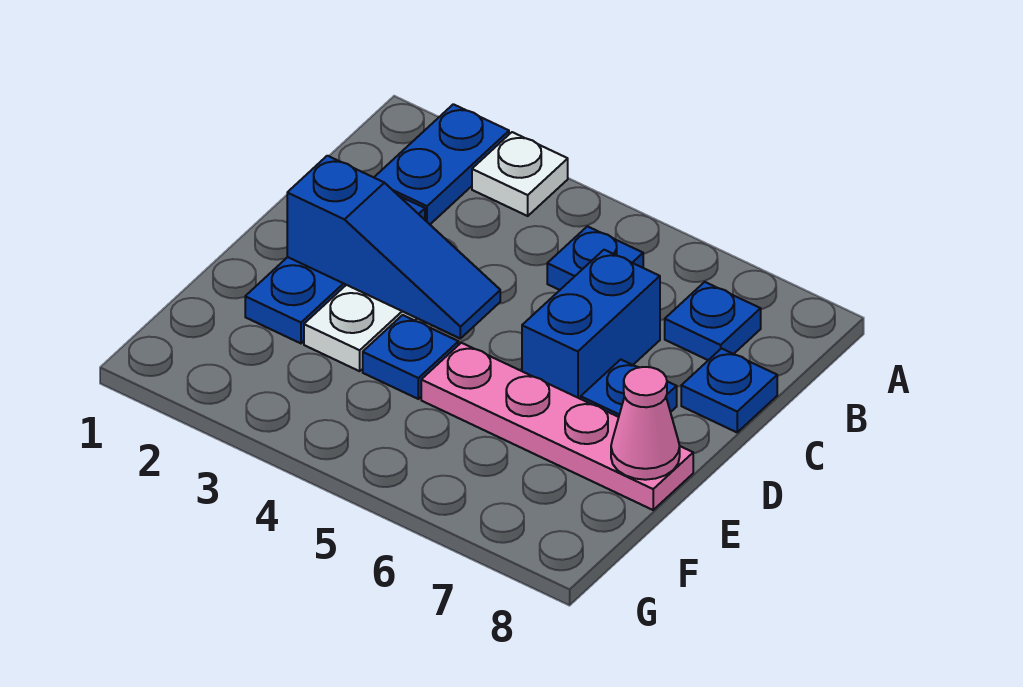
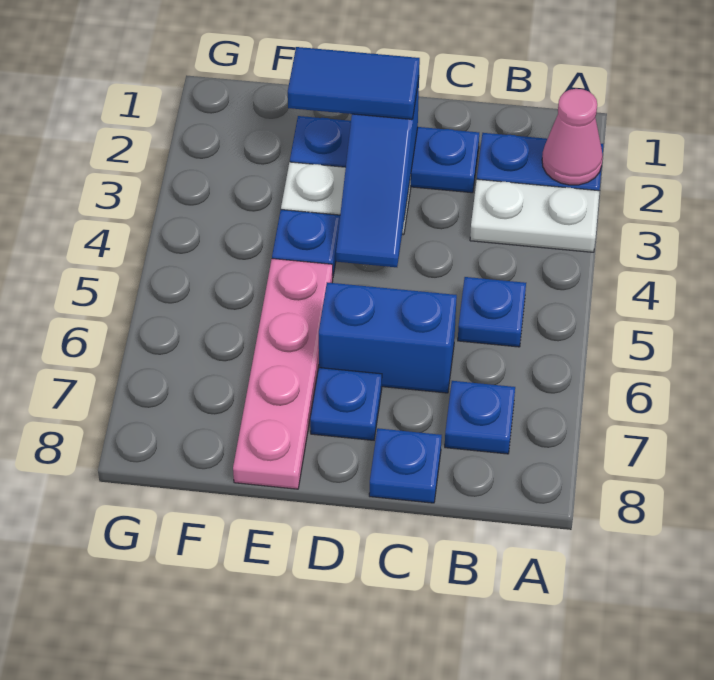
white plate A3 level 1 -> white plate A3:B3 level 1
none -> blue tile D2:E2 level 3
pink cone E8 level 2 -> pink cone A2 level 2

